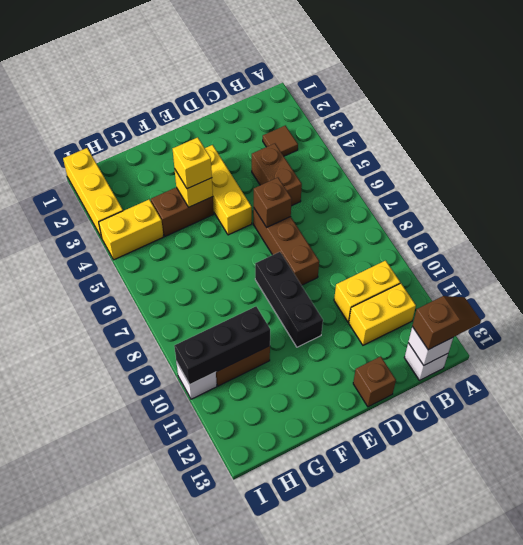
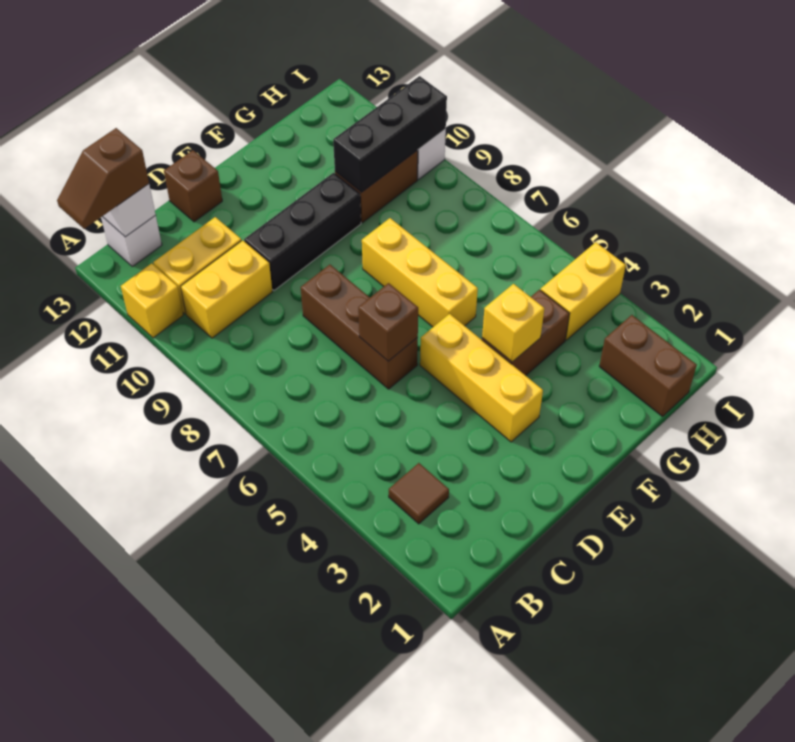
brown brick C4:C5 level 1 -> brown brick H1:H2 level 1
black brick E8:E10 level 1 -> black brick D10:F10 level 1
yellow brick F4 level 3 -> yellow brick A11 level 1
yellow brick I1:I3 level 1 -> yellow brick F6:F8 level 1

